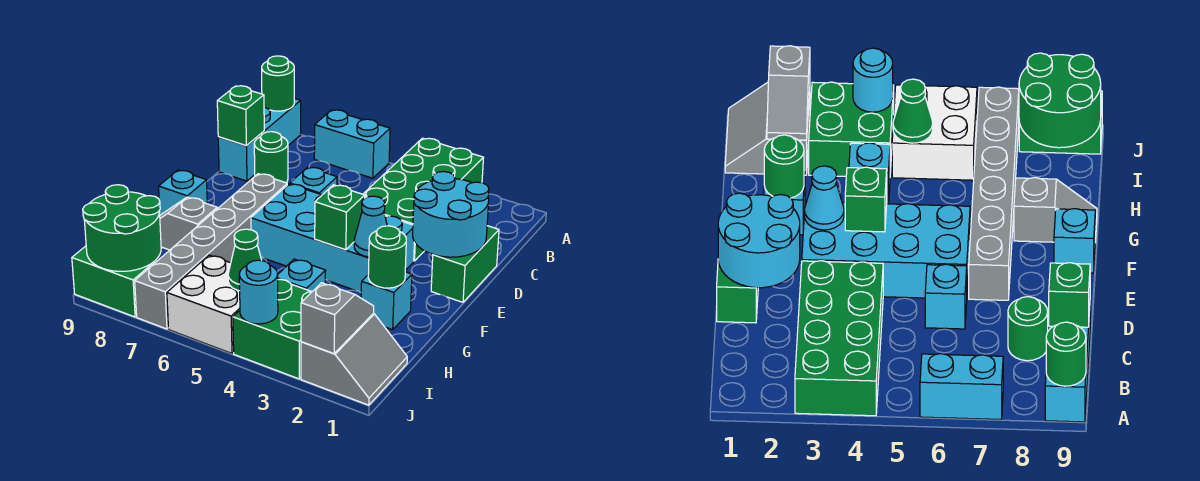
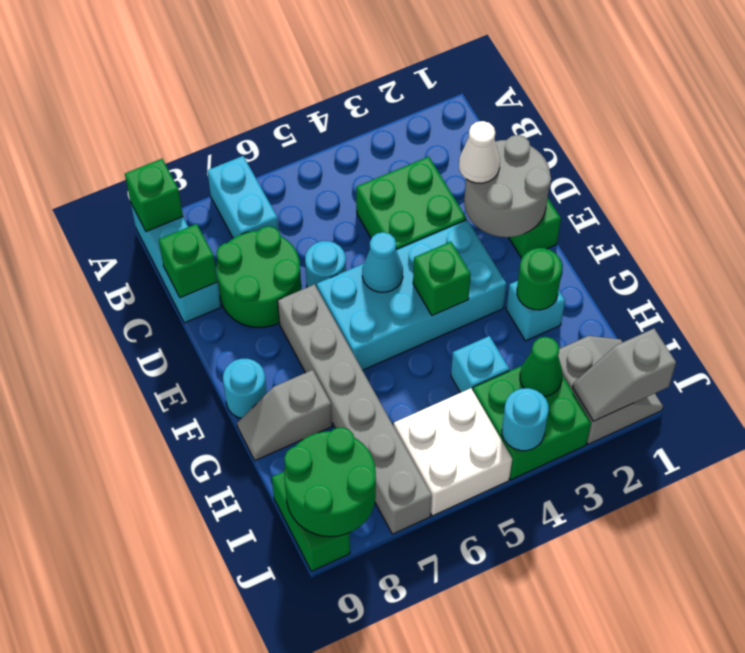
green brick A3:D4 level 1 -> green brick C3:D4 level 1
cyan brick A6:A7 level 1 -> cyan brick A7:B7 level 1
green round brick A9 level 2 -> green brick A9 level 2
green round brick C8 level 1 -> green round brick C7:D8 level 1
cyan round brick D1:E2 level 2 -> grey round brick D1:E2 level 2
none -> white cone D2 level 3
cyan brick D6 level 1 -> cyan round brick D6 level 1
cyan cone F3 level 2 -> cyan cone E5 level 2
cyan brick F9 level 1 -> cyan round brick F9 level 1
grey slope I2:J2 level 2 top J -> grey slope J1:J2 level 2 top 1
green cone I5 level 2 -> green cone I3 level 2
green brick J8:J9 level 1 -> green brick I9:J9 level 1

